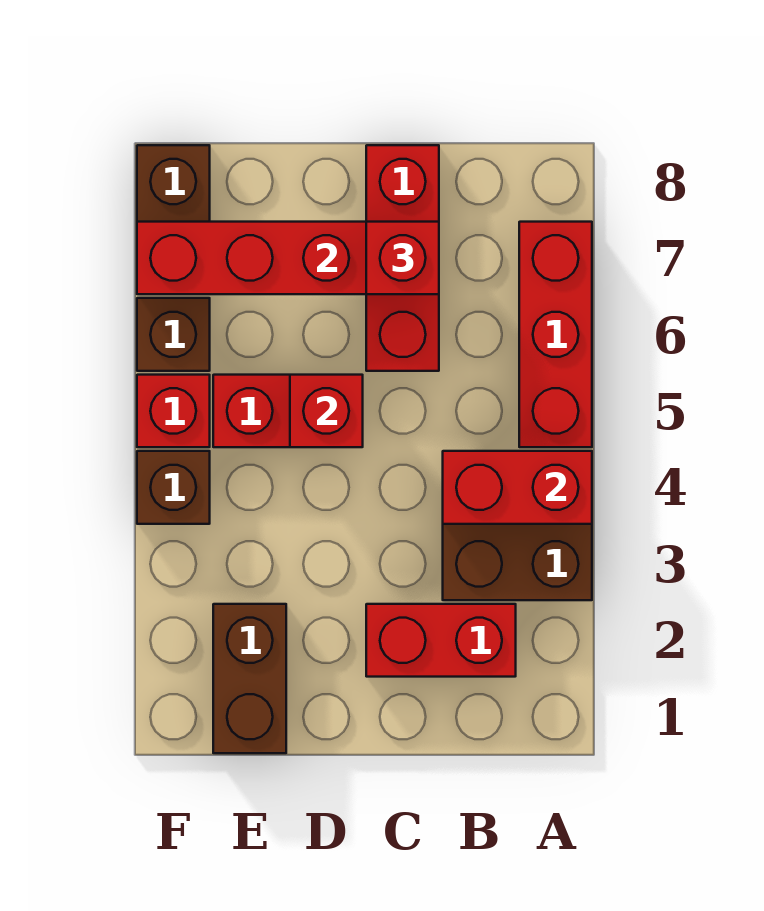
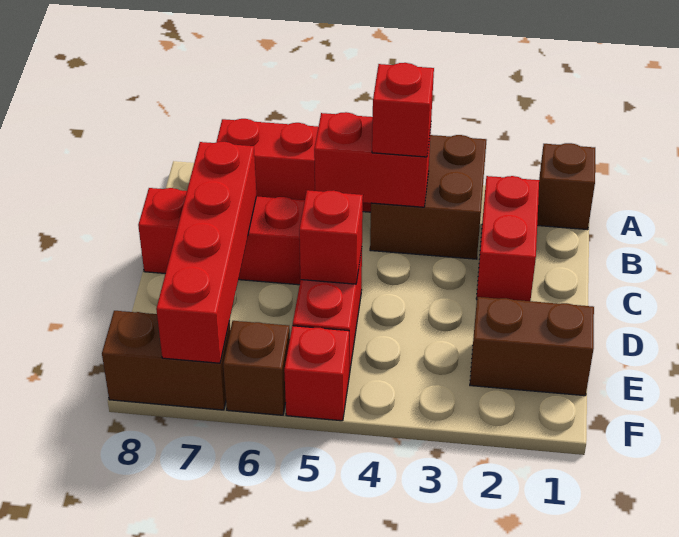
red brick A4:B4 level 2 -> red brick B4:B5 level 2
red brick C7 level 3 -> red brick B4 level 3
brown brick F4 level 1 -> brown brick A1 level 1

